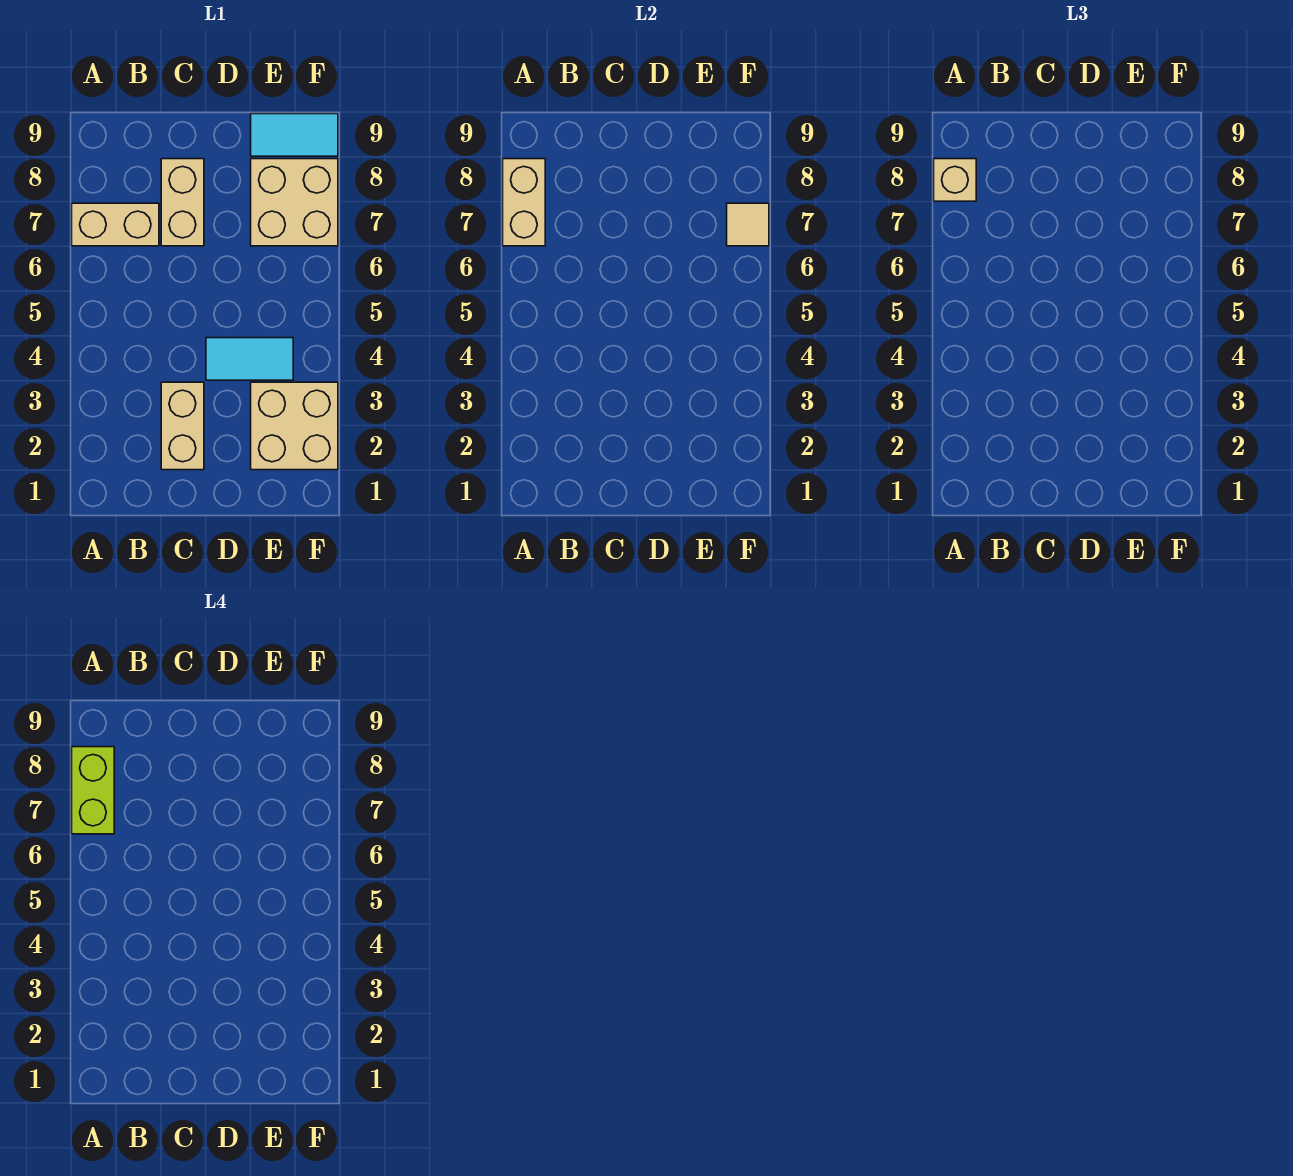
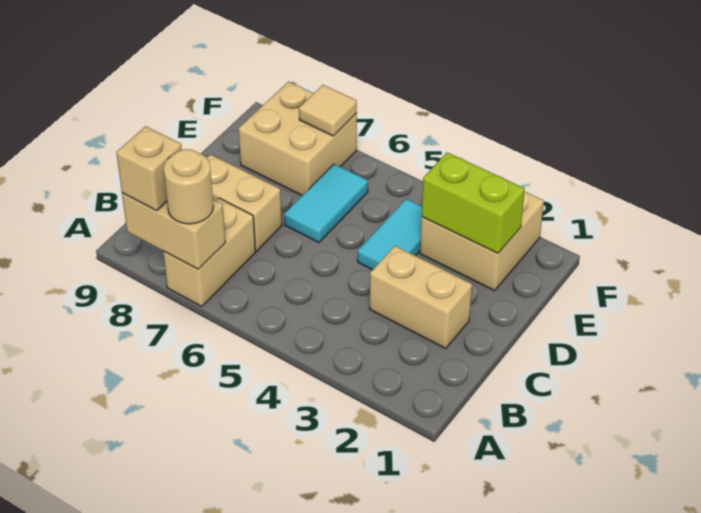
none -> tan round brick A7 level 3
lime brick A7:A8 level 4 -> lime brick E2:E3 level 2
cyan tile E9:F9 level 1 -> cyan tile D6:E6 level 1

